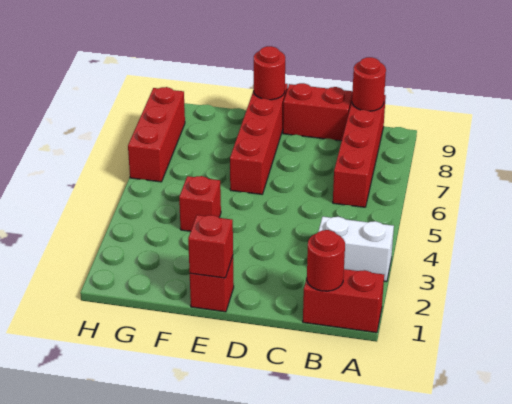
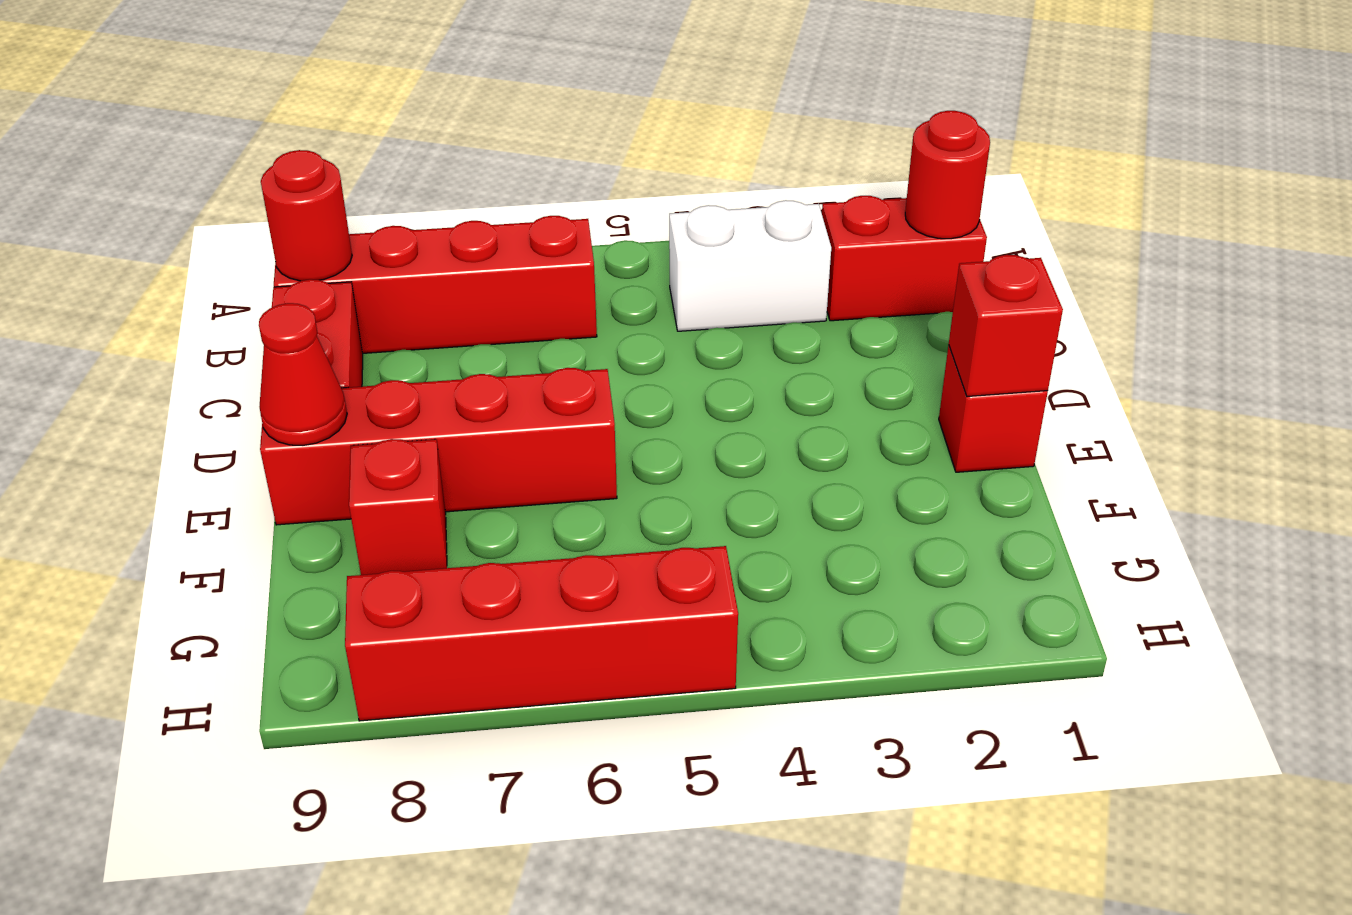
red brick A1:B1 level 1 -> red brick B1:B2 level 1
white brick A3:B3 level 1 -> white brick B3:B4 level 1
red round brick E9 level 2 -> red cone E9 level 2
red brick F4 level 1 -> red brick F8 level 1
red brick H6:H8 level 1 -> red brick H5:H8 level 1

